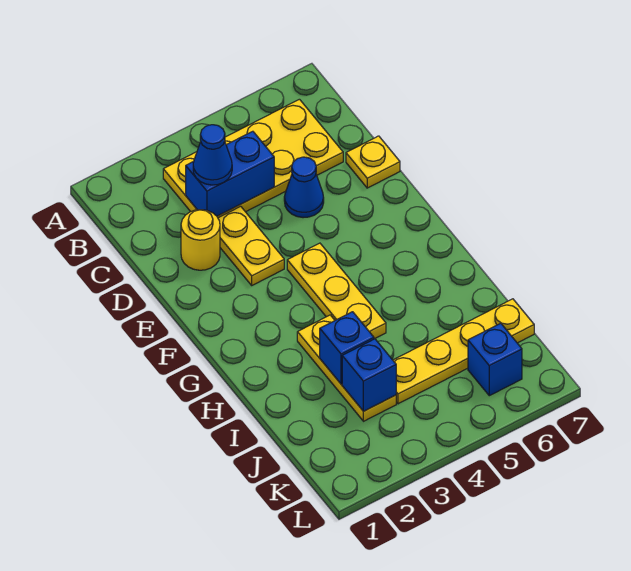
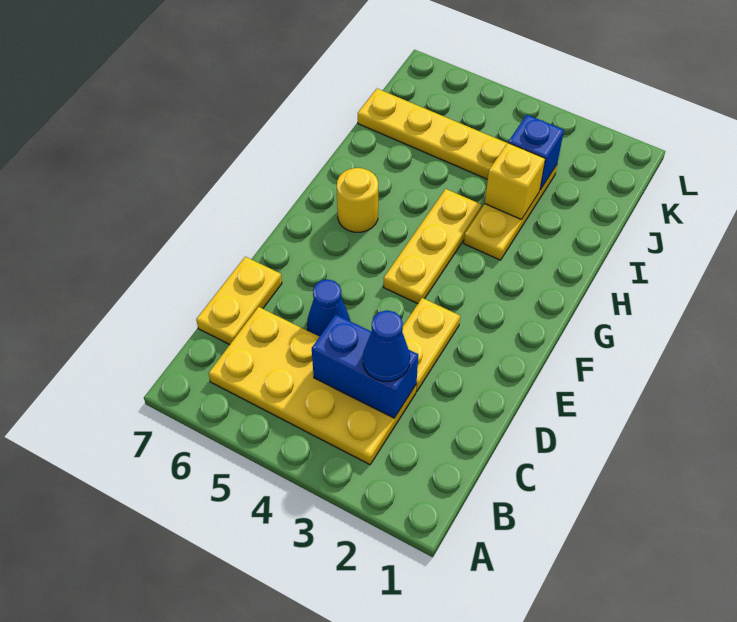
yellow round brick D2 level 1 -> yellow round brick G6 level 1
yellow plate D7 level 1 -> yellow plate C7:D7 level 1
blue brick I3 level 2 -> yellow brick I3 level 2
blue brick K6 level 1 -> none

